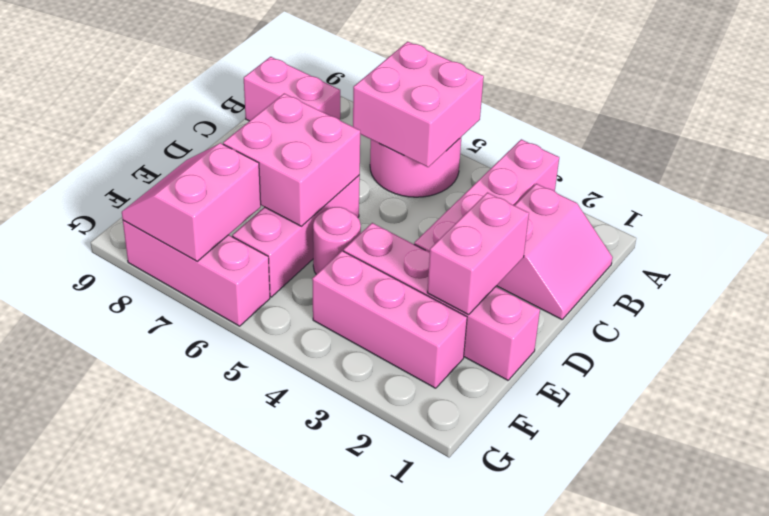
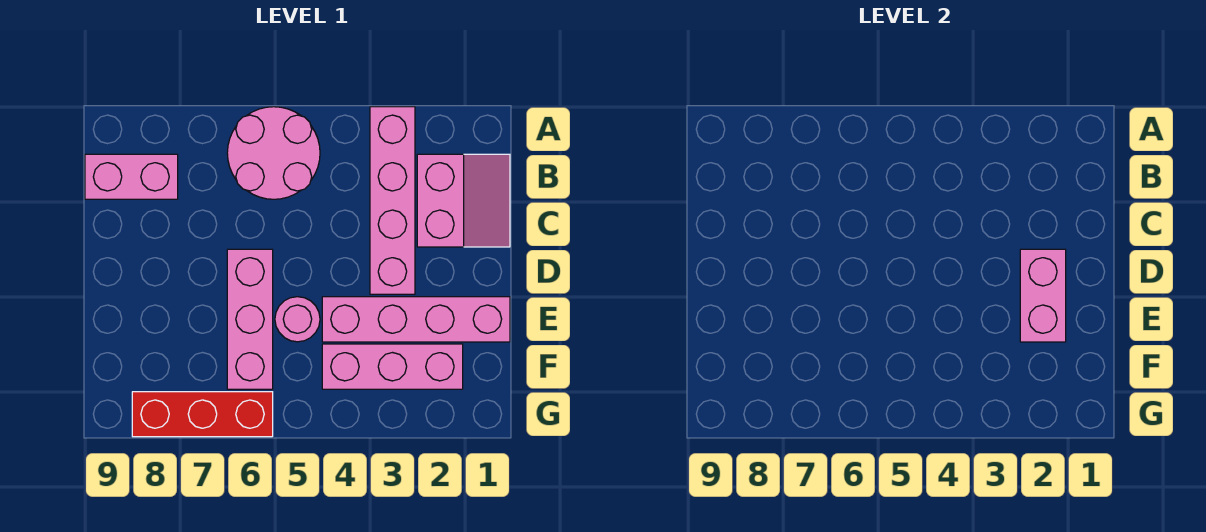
pink brick A5:B6 level 2 -> none
pink brick D6:E7 level 2 -> none
pink slope F7:G8 level 2 top 7 -> none
pink brick G6:G8 level 1 -> red brick G6:G8 level 1

